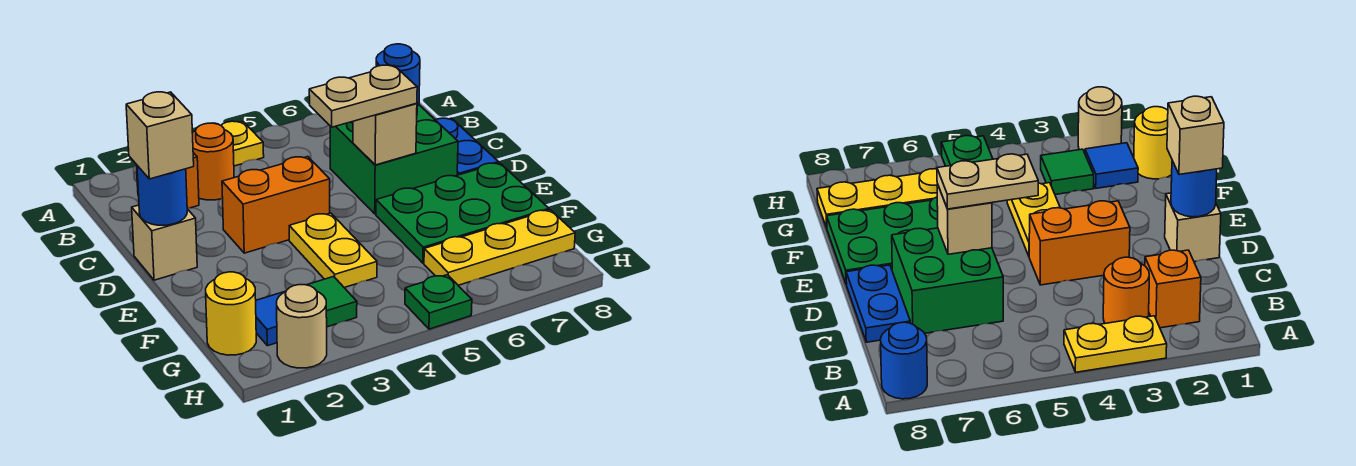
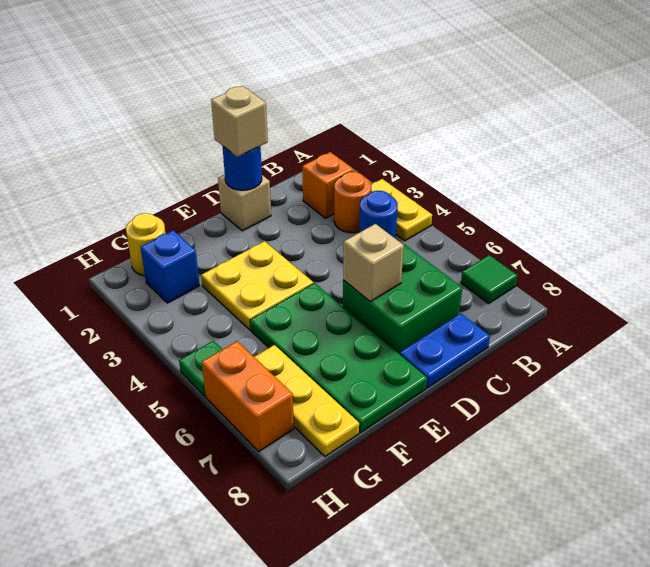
blue round brick A8 level 1 -> blue round brick B4 level 1
orange brick D3:D4 level 1 -> orange brick H6:H7 level 1
tan plate D5:D6 level 3 -> none
yellow plate E4:F4 level 1 -> yellow plate E3:F4 level 1
green plate E6:F8 level 1 -> green plate E5:F8 level 1
blue tile G2 level 1 -> blue brick G2 level 1
green tile G3 level 1 -> green tile A7 level 1
tan round brick H2 level 1 -> none

